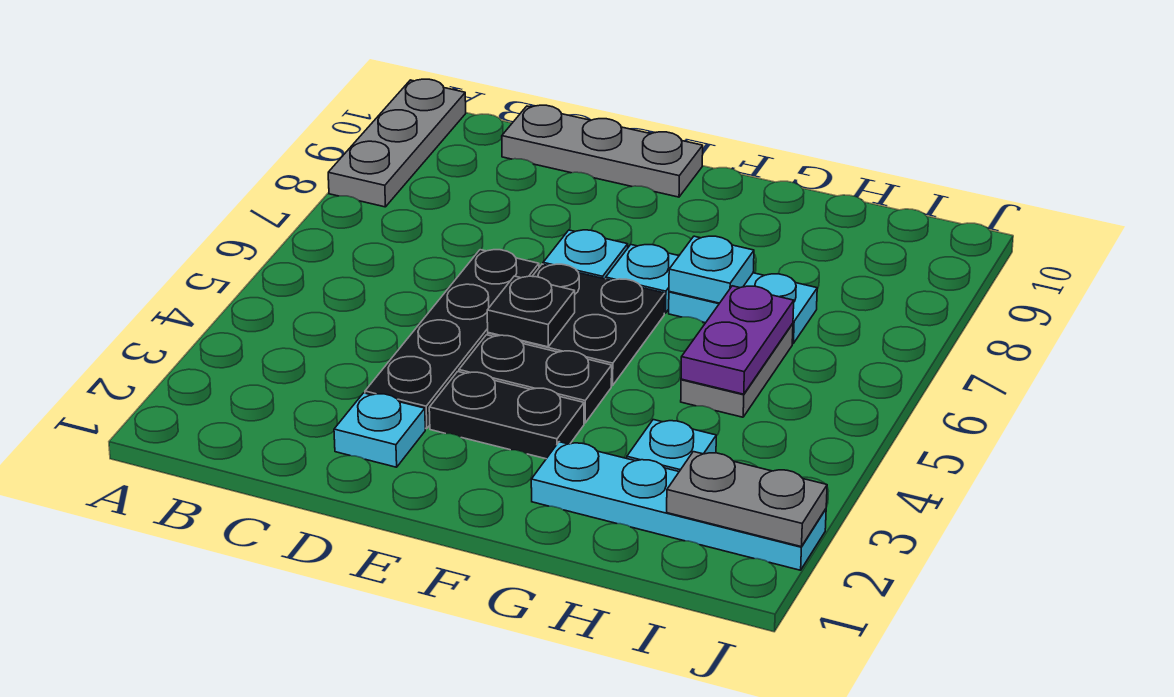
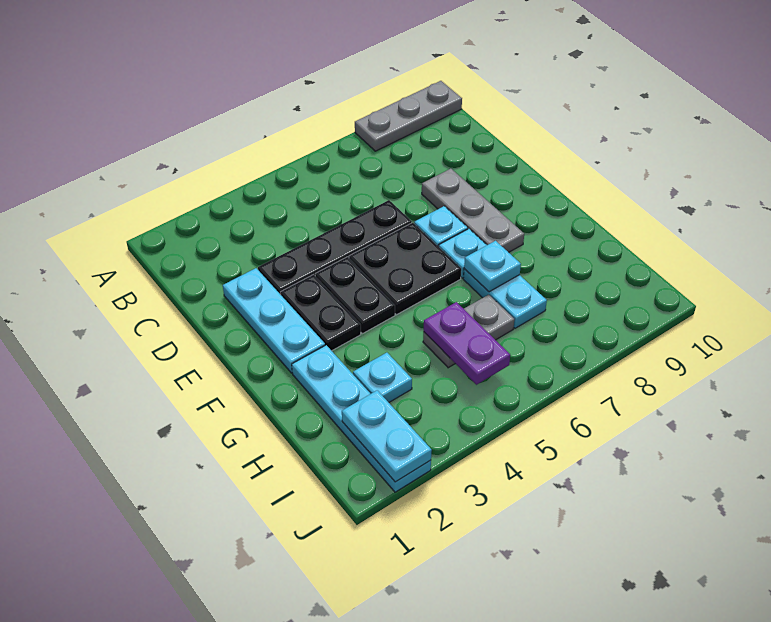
grey plate C10:E10 level 1 -> grey plate D8:F8 level 1
cyan plate D2 level 1 -> cyan plate D2:F2 level 1
black plate E5 level 2 -> none
purple plate H5:H6 level 2 -> purple plate H5:I5 level 2
grey plate I2:J2 level 2 -> cyan plate I2:J2 level 2

